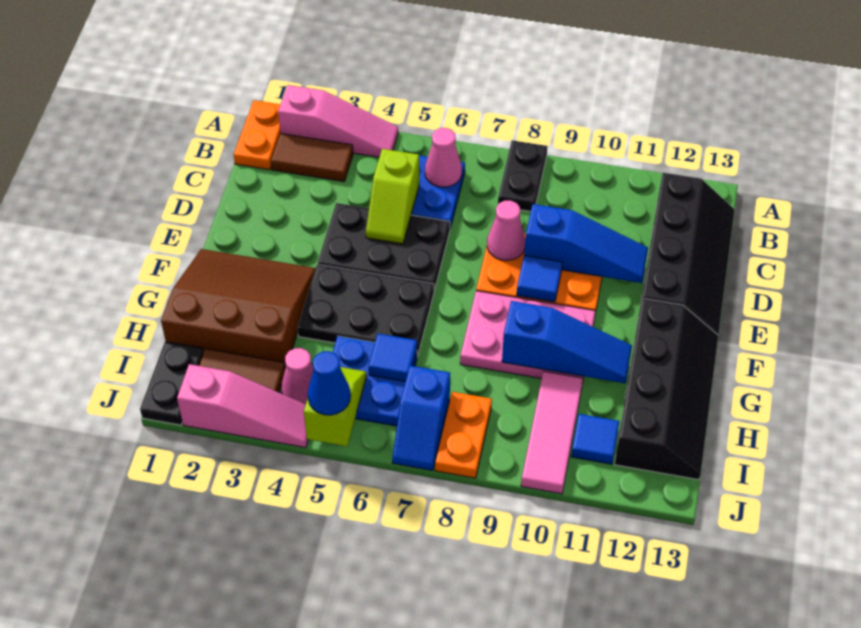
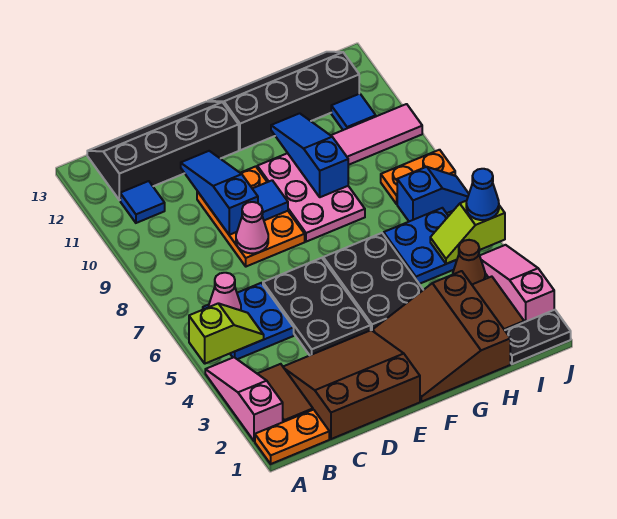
black plate A8:B8 level 1 -> none
none -> brown slope C1:E3 level 1 top 1
lime slope C5:D5 level 2 top C -> lime slope A5:B5 level 2 top A
blue tile H6 level 2 -> blue tile B11 level 1
pink cone I4 level 1 -> brown cone I4 level 1

